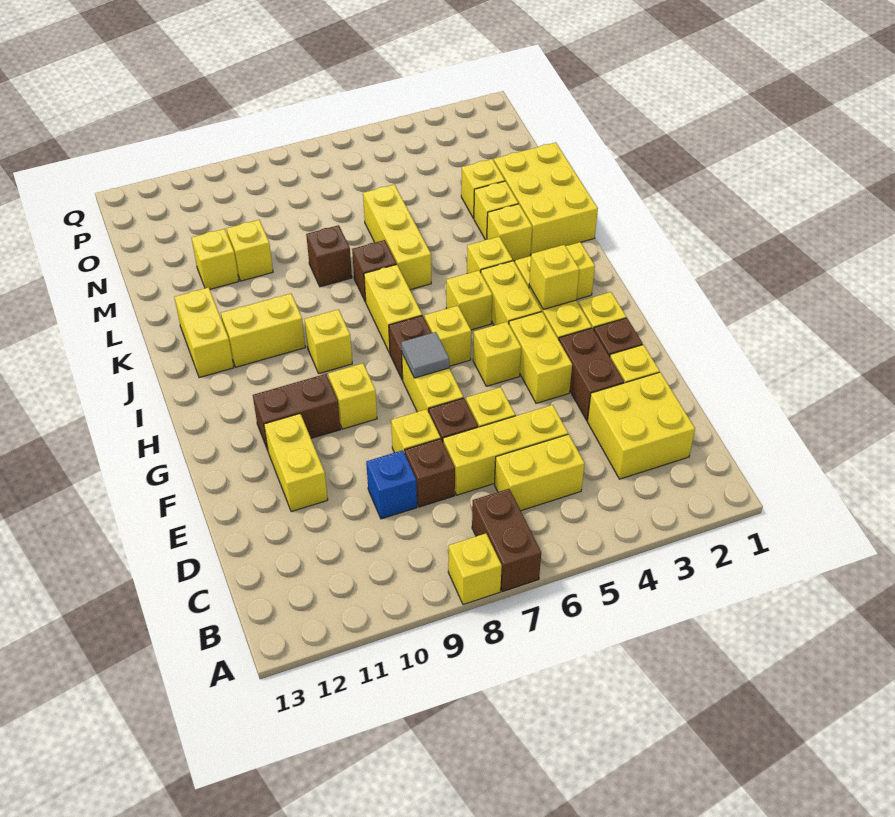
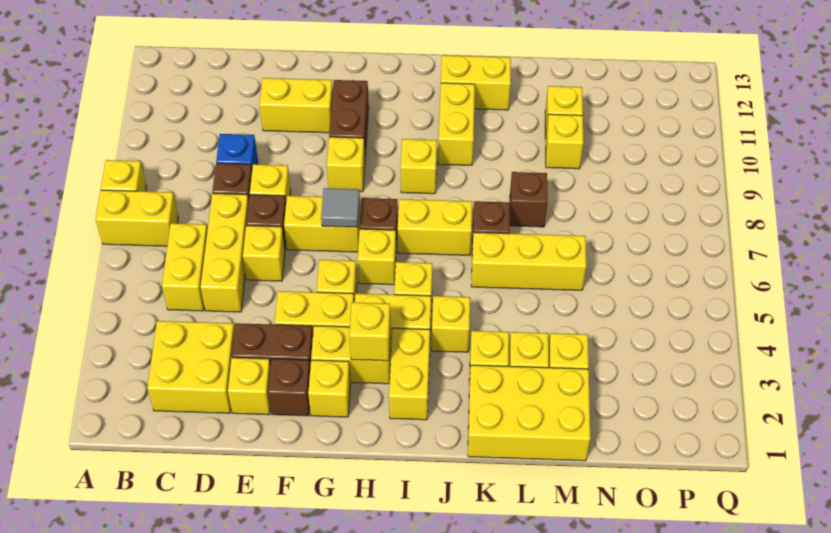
brown brick A7:B7 level 1 -> yellow brick A7:B7 level 1

